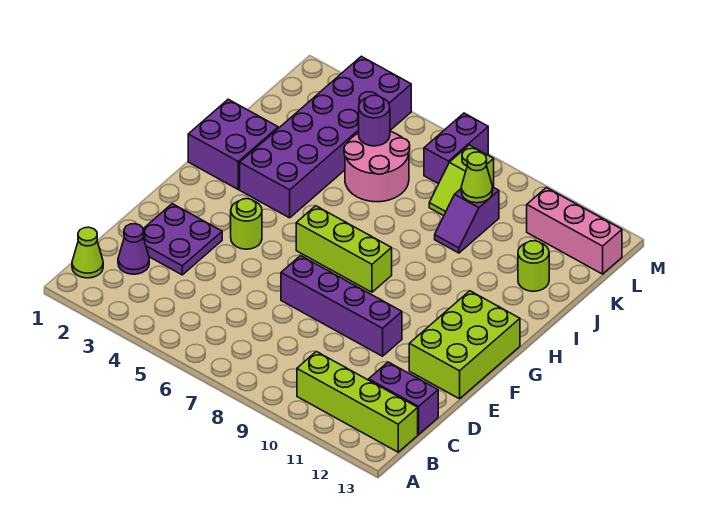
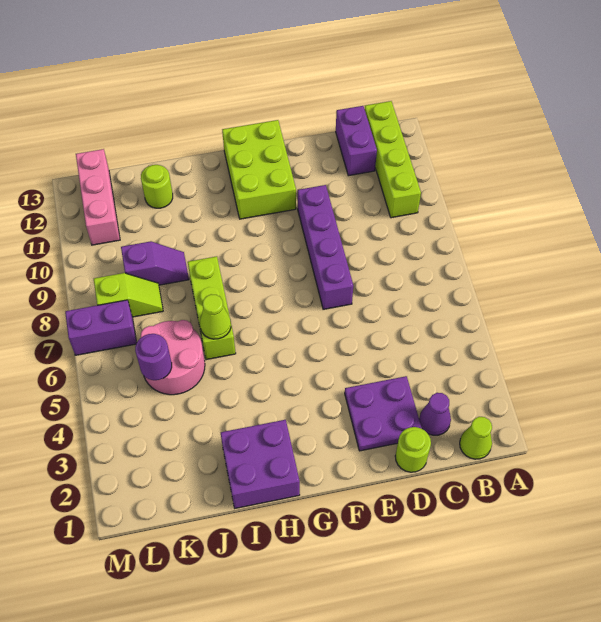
lime brick E12:G13 level 1 -> lime brick F11:G13 level 1
lime round brick F4 level 1 -> lime round brick D1 level 1
lime brick G6:G8 level 1 -> lime brick I6:I8 level 1
purple brick H3:M4 level 1 -> none
lime cone K9 level 2 -> lime cone I6 level 2

